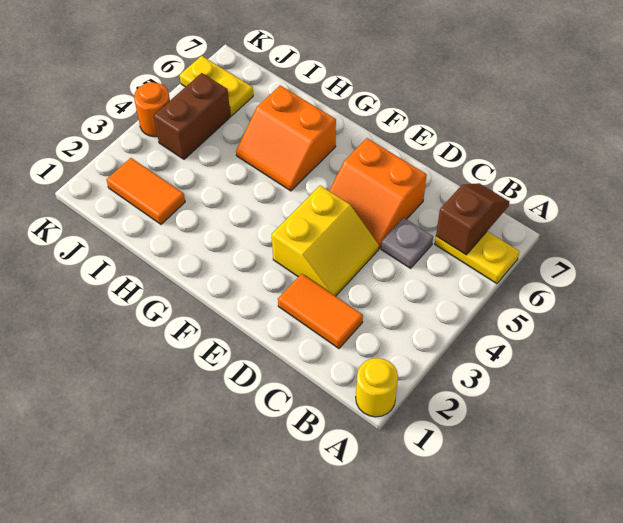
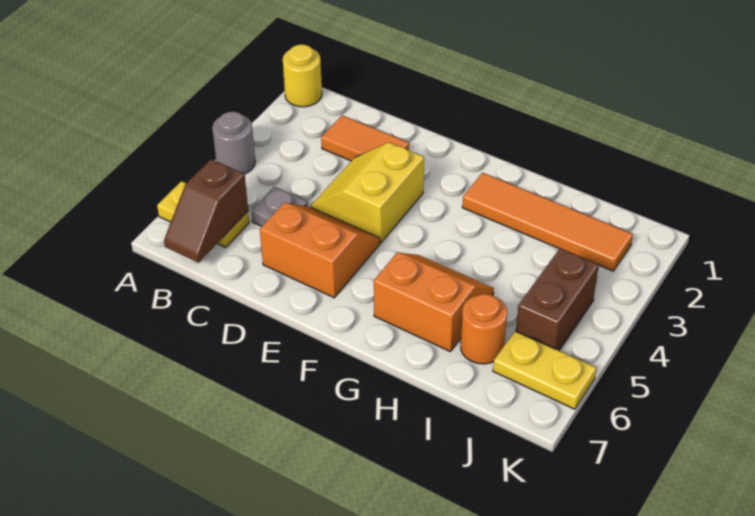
none -> grey round brick A4 level 1
orange tile I2:J2 level 1 -> orange tile G2:J2 level 1
orange round brick K4 level 1 -> orange round brick I6 level 1

